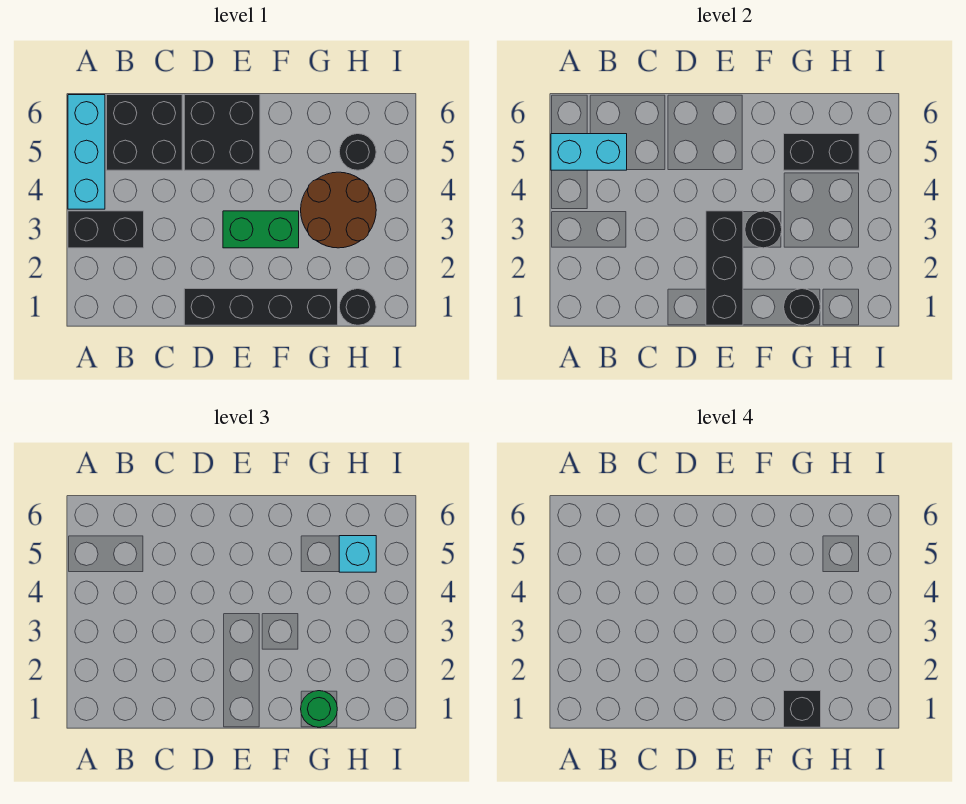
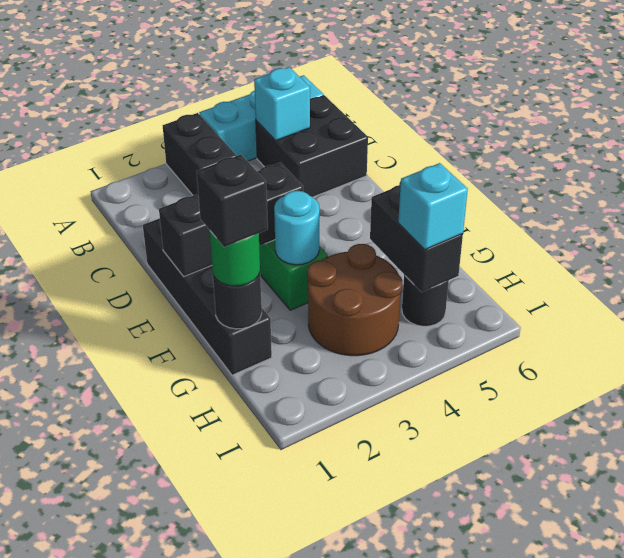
cyan brick A5:B5 level 2 -> cyan brick B5 level 2
black brick D5:E6 level 1 -> none
black round brick F3 level 2 -> cyan round brick F3 level 2
black round brick H1 level 1 -> none

